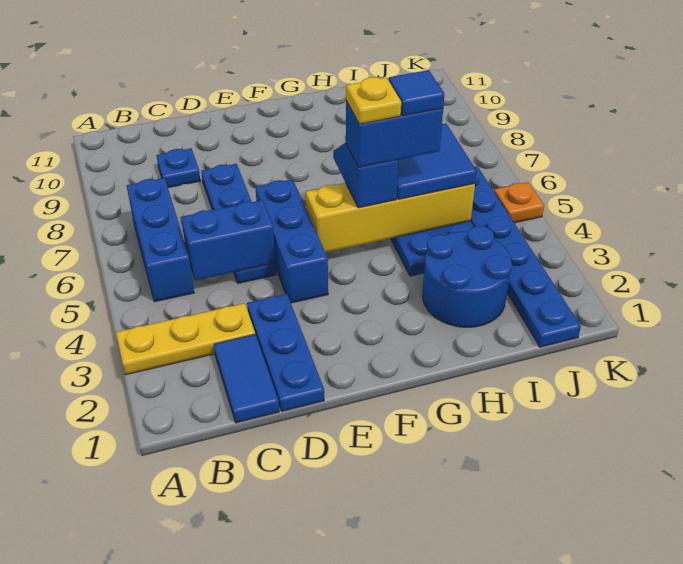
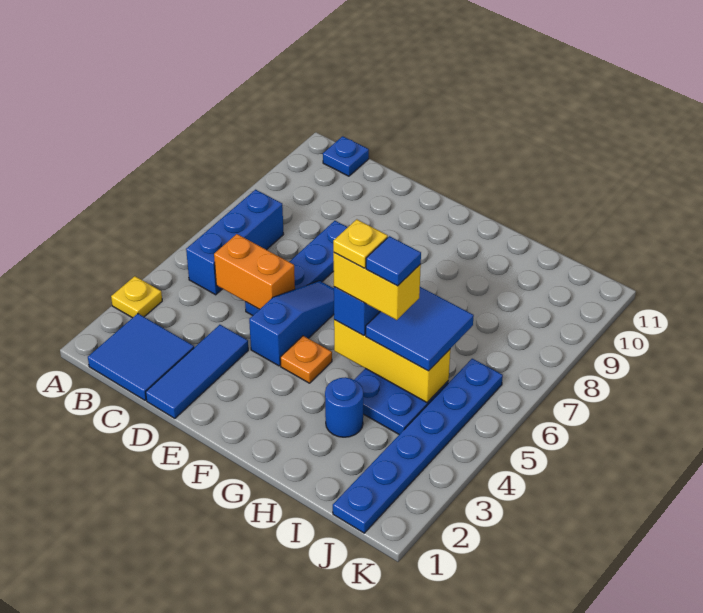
yellow plate A3:C3 level 1 -> yellow plate A3 level 1
blue tile C1:C2 level 1 -> blue tile B1:C2 level 1
blue brick C5:D5 level 2 -> orange brick C5:D5 level 2
blue plate C9 level 1 -> blue plate B11 level 1
blue plate D1:D3 level 1 -> blue tile D1:D3 level 1
blue brick E4:E6 level 1 -> blue slope E4:E6 level 1 top 4
yellow brick F5:I5 level 2 -> yellow brick G5:I5 level 2
blue brick G5:H5 level 4 -> yellow brick G5:H5 level 4
blue round brick H2:I3 level 1 -> blue round brick H3 level 1
orange plate K5 level 1 -> orange plate F4 level 1

